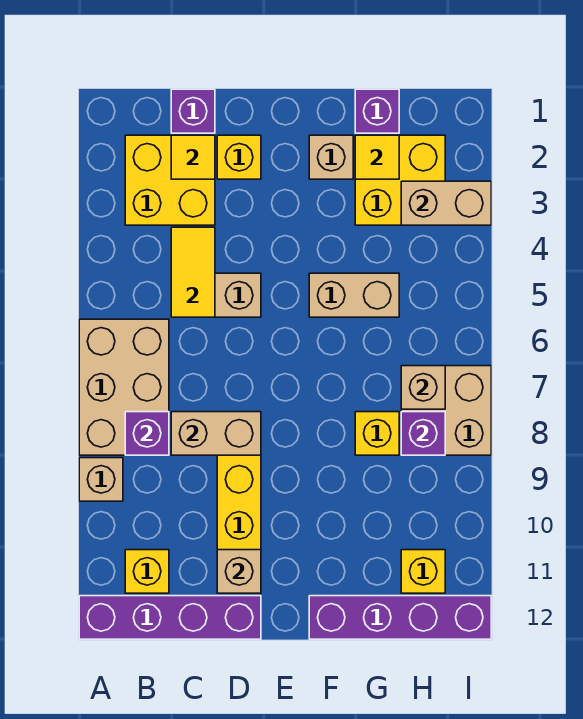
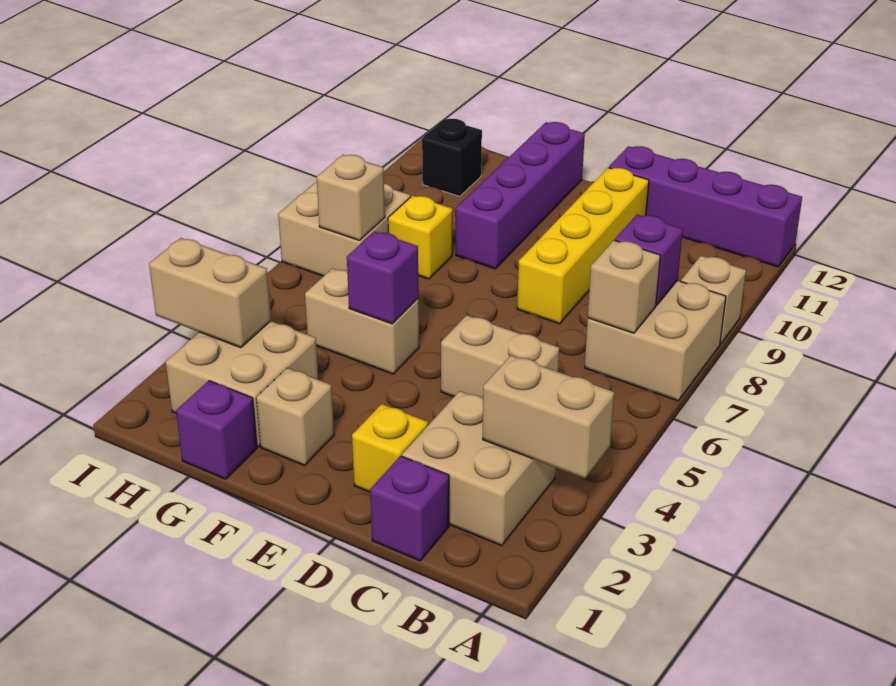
tan brick A6:B8 level 1 -> tan brick A7:B8 level 1
yellow brick B2:C3 level 1 -> tan brick B2:C3 level 1
yellow brick B11 level 1 -> none
yellow tile C2 level 2 -> none
yellow tile C4:C5 level 2 -> none
tan brick C8:D8 level 2 -> tan brick A3:B3 level 2
tan brick D11 level 2 -> tan brick B7 level 2
purple brick F12:I12 level 1 -> purple brick F9:F12 level 1
yellow brick G2:H3 level 1 -> tan brick G2:H3 level 1
yellow tile G2 level 2 -> none
purple brick H8 level 2 -> purple brick F5 level 2
yellow brick H11 level 1 -> black brick H11 level 1

